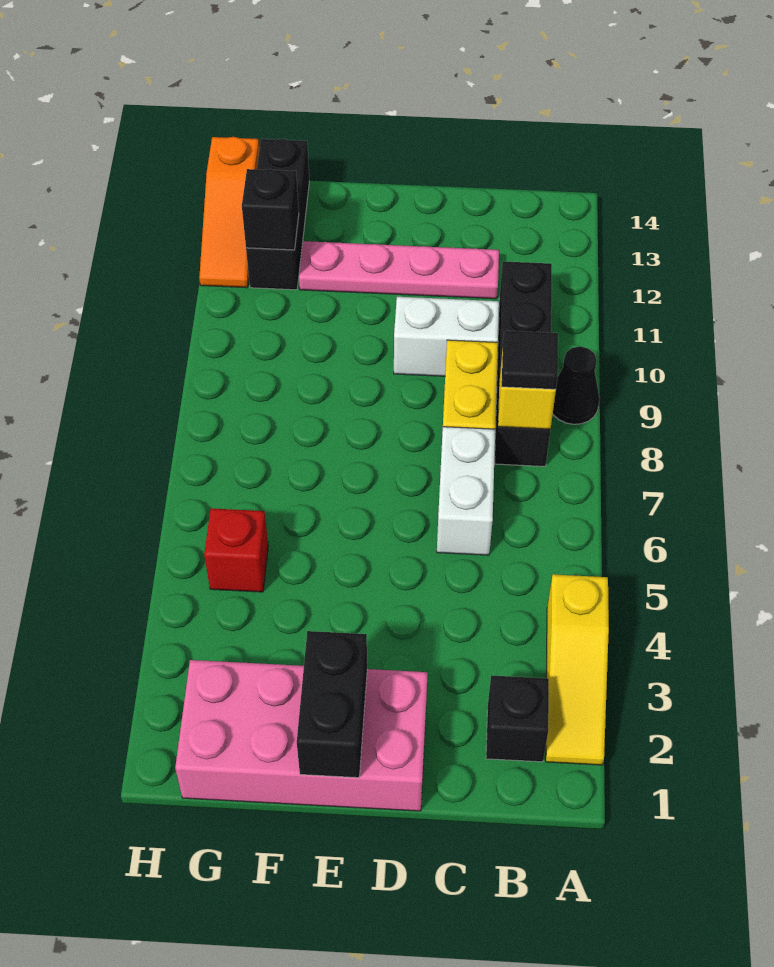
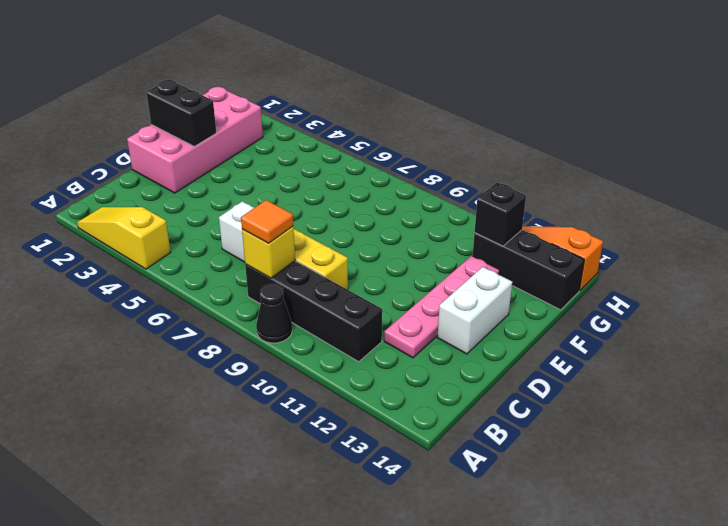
black brick B2 level 1 -> none
black tile B8 level 3 -> orange tile B8 level 3
white brick C10:D10 level 1 -> white brick D13:E13 level 1
red brick G5 level 1 -> none

